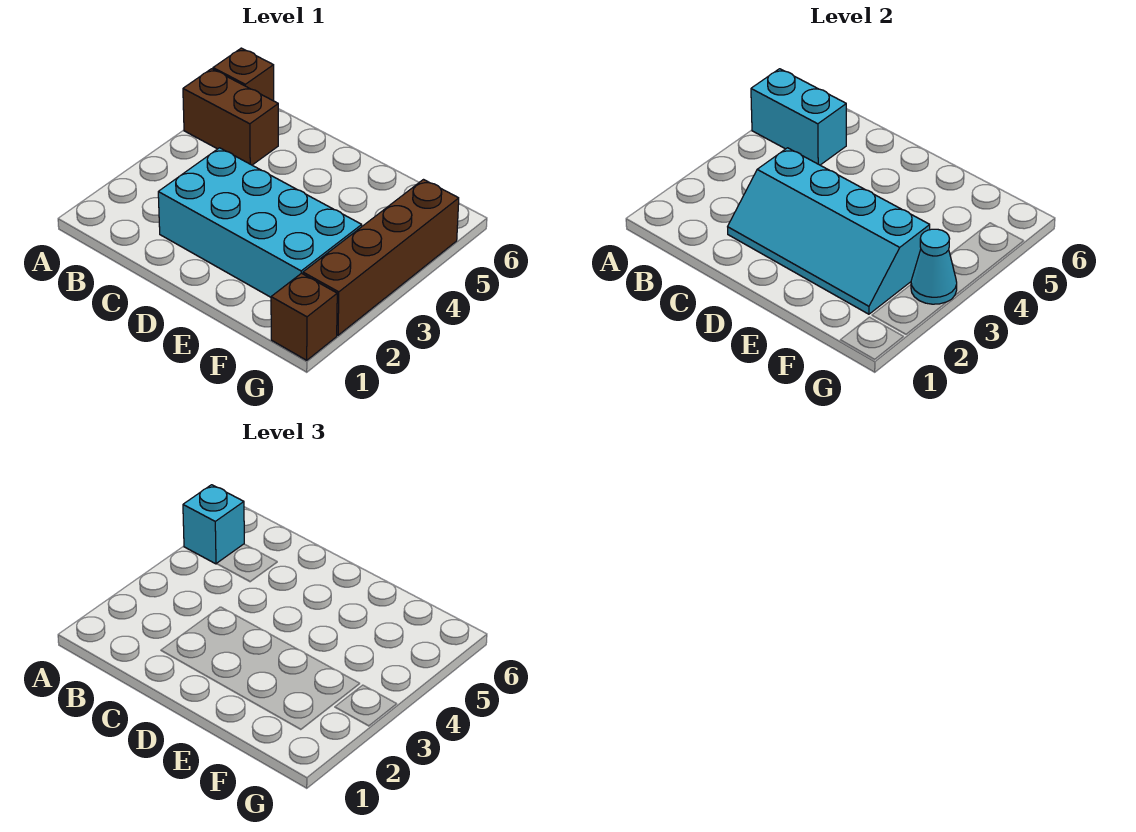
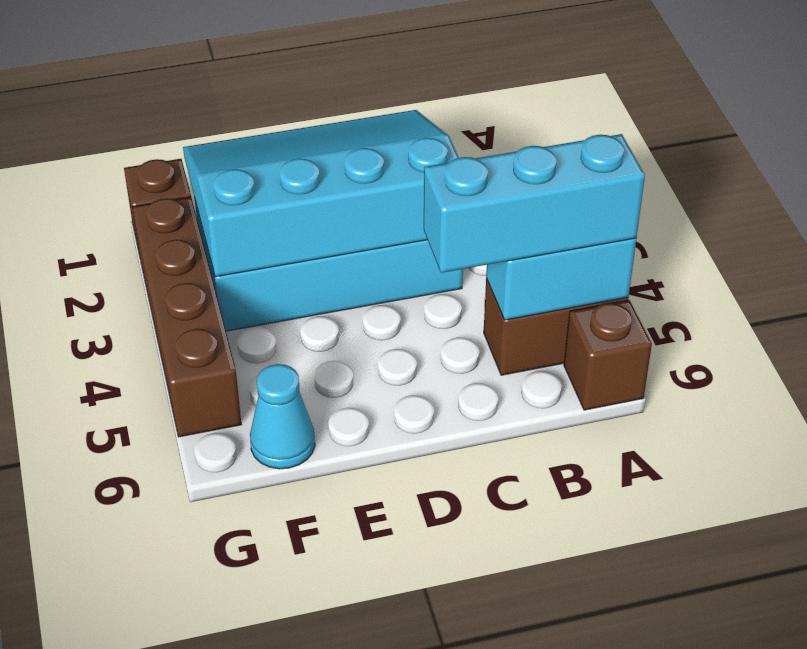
cyan brick A5 level 3 -> cyan brick A5:C5 level 3
cyan slope C2:F3 level 2 top 3 -> cyan slope C1:F3 level 2 top 3
cyan cone G3 level 2 -> cyan cone F6 level 1

